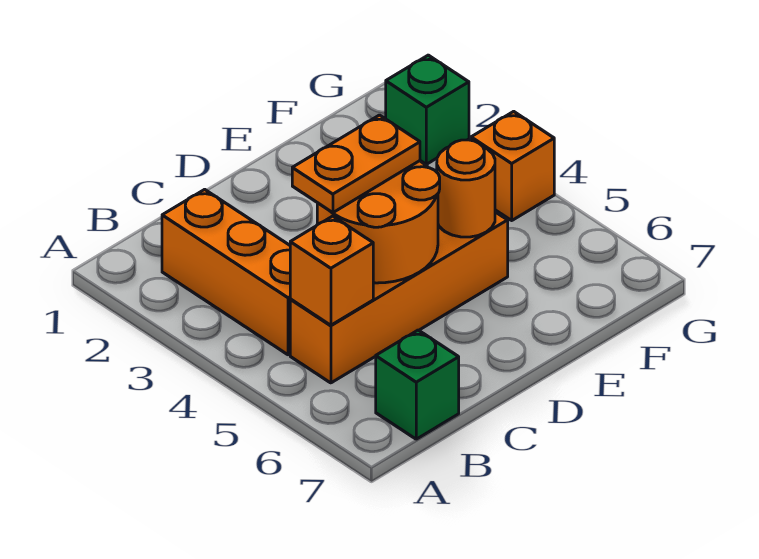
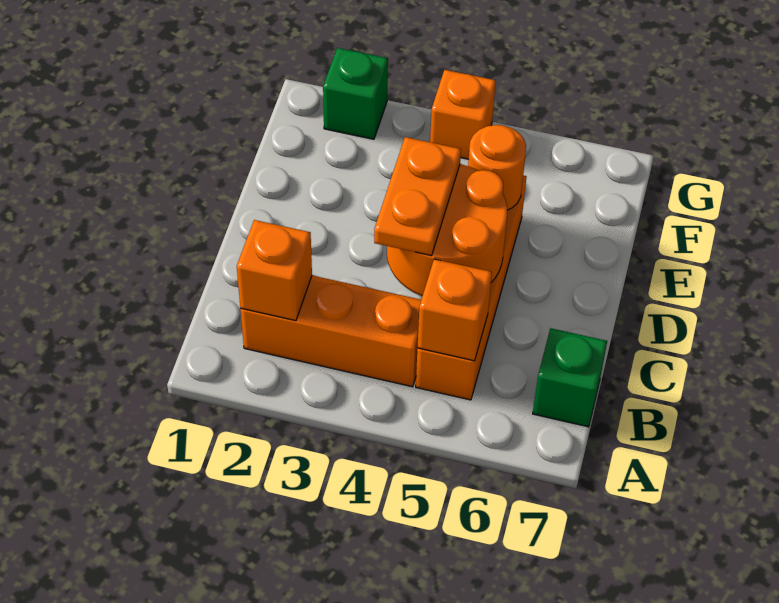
none -> orange brick B2 level 2

